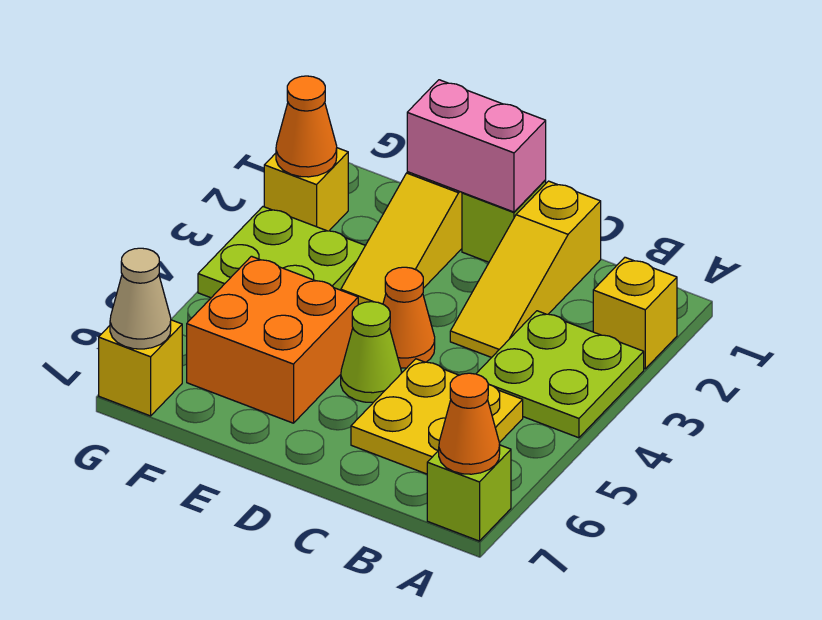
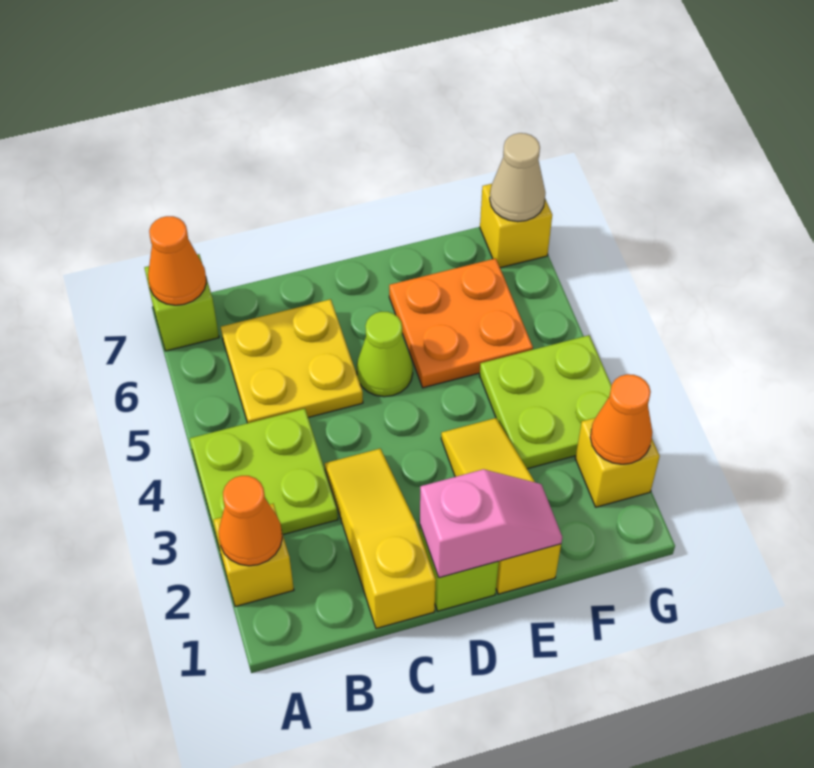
pink brick D1:E1 level 2 -> pink slope D1:E1 level 2 top D
orange cone D4 level 1 -> orange cone A2 level 2
orange brick E5:F6 level 1 -> orange plate E5:F6 level 1

